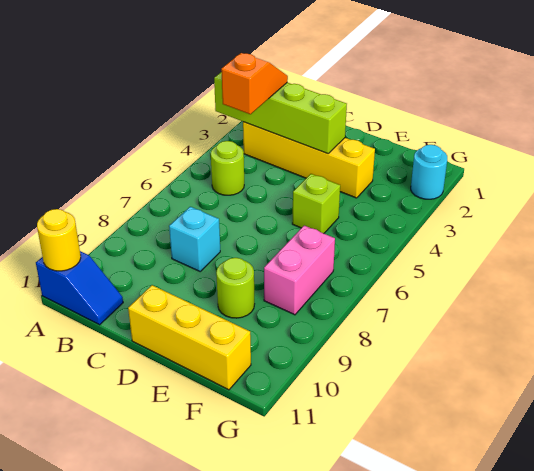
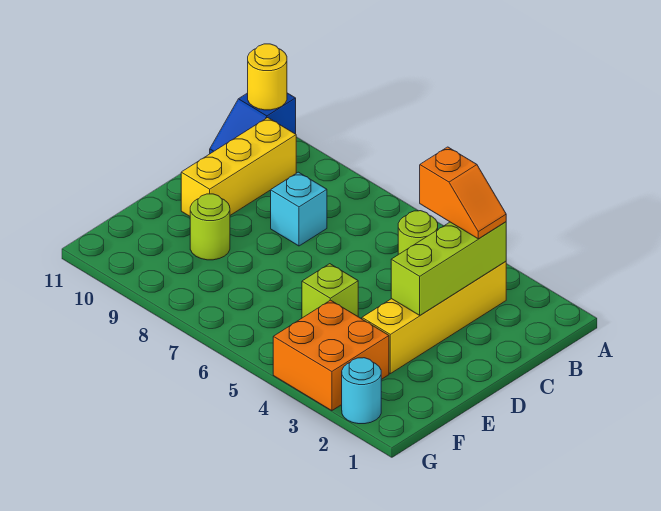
lime brick A3:D3 level 2 -> lime brick B3:D3 level 2
yellow brick D11:F11 level 1 -> yellow brick B10:D10 level 1
none -> orange brick F3:G4 level 1
pink brick F7:F8 level 1 -> none

